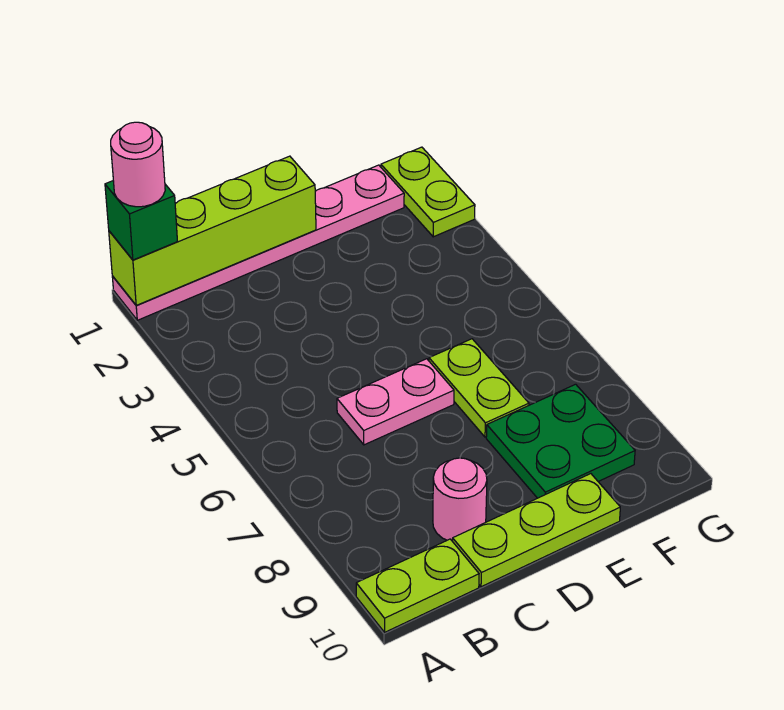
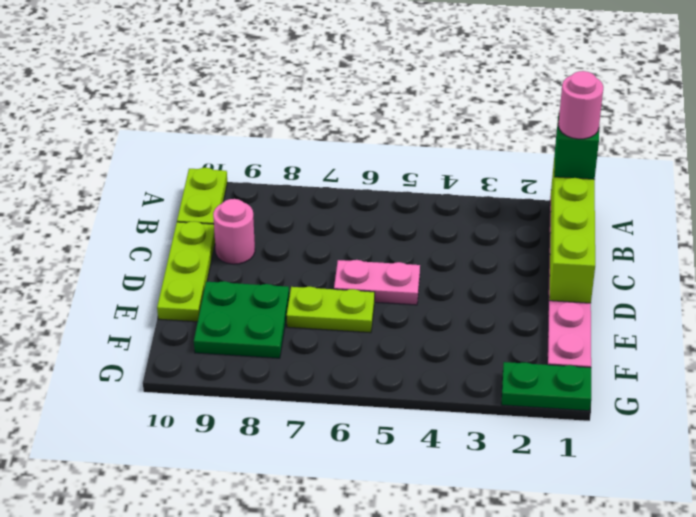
pink plate C6:D6 level 1 -> pink plate D5:D6 level 1
lime plate G1:G2 level 1 -> green plate G1:G2 level 1

